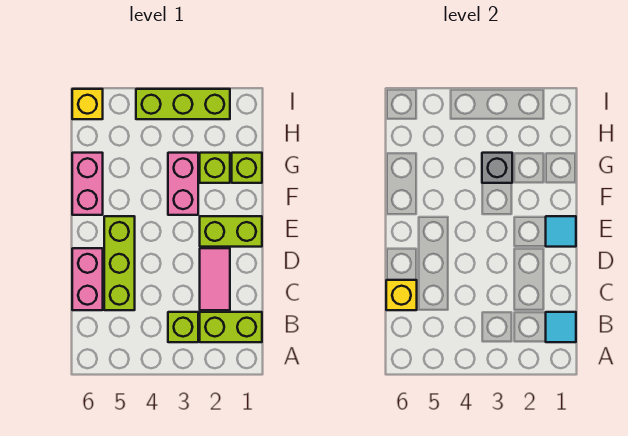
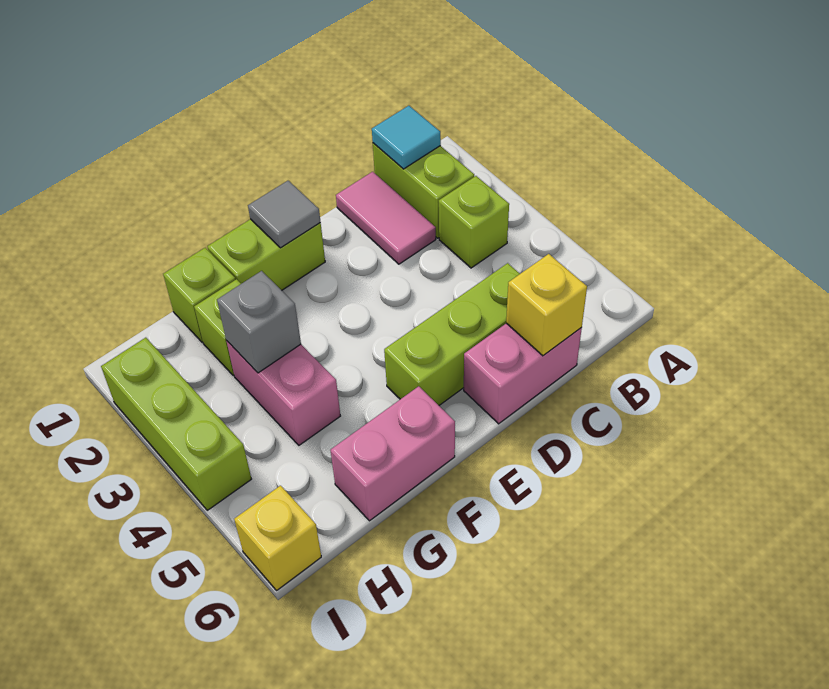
pink tile C2:D2 level 1 -> pink tile C1:C2 level 1
lime brick E1:E2 level 1 -> lime brick E1:F1 level 1
cyan tile E1 level 2 -> grey tile E1 level 2
pink brick F3:G3 level 1 -> pink brick G3:G4 level 1

